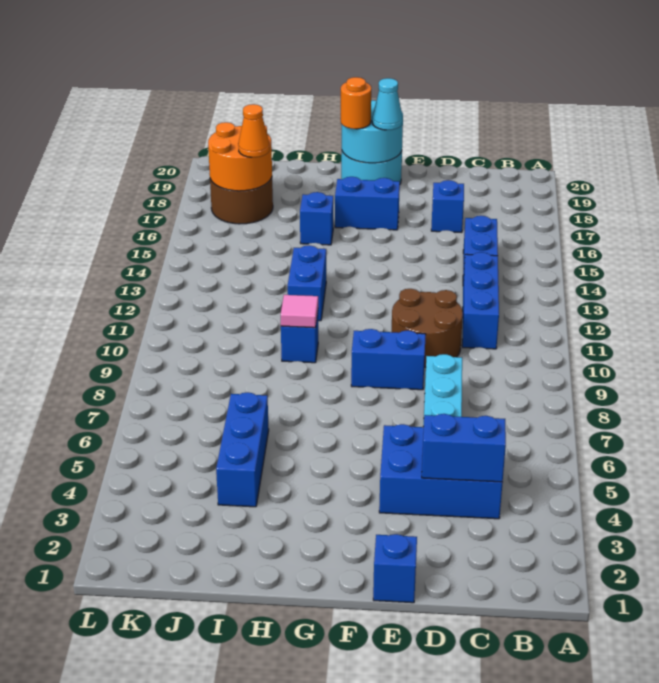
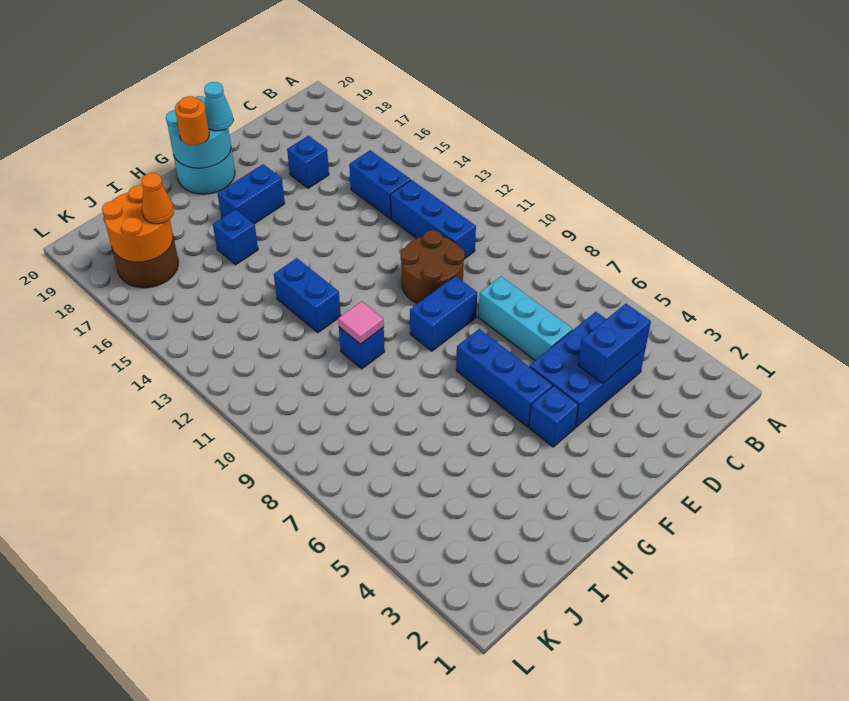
blue brick E1 level 1 -> blue brick F4 level 1
blue brick I4:I6 level 1 -> blue brick F5:F7 level 1

